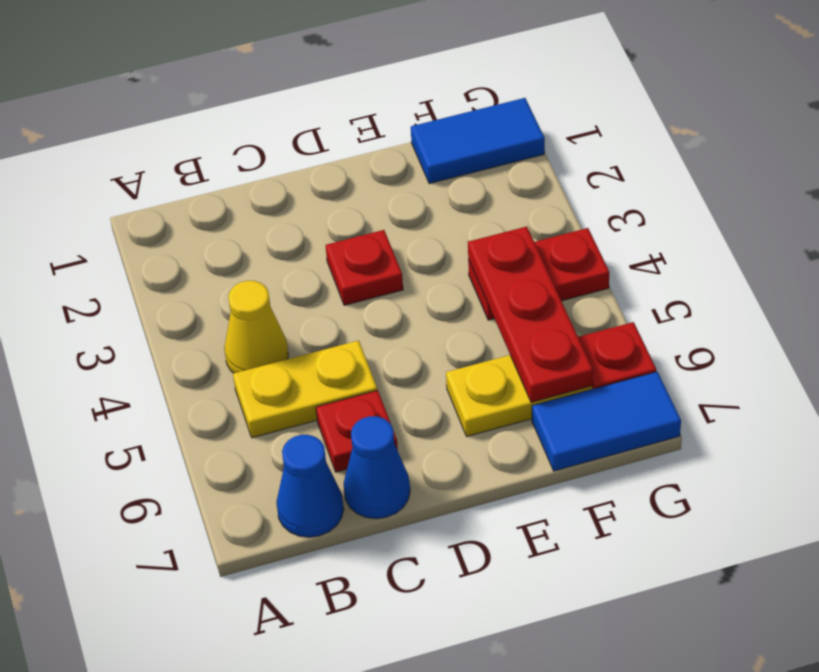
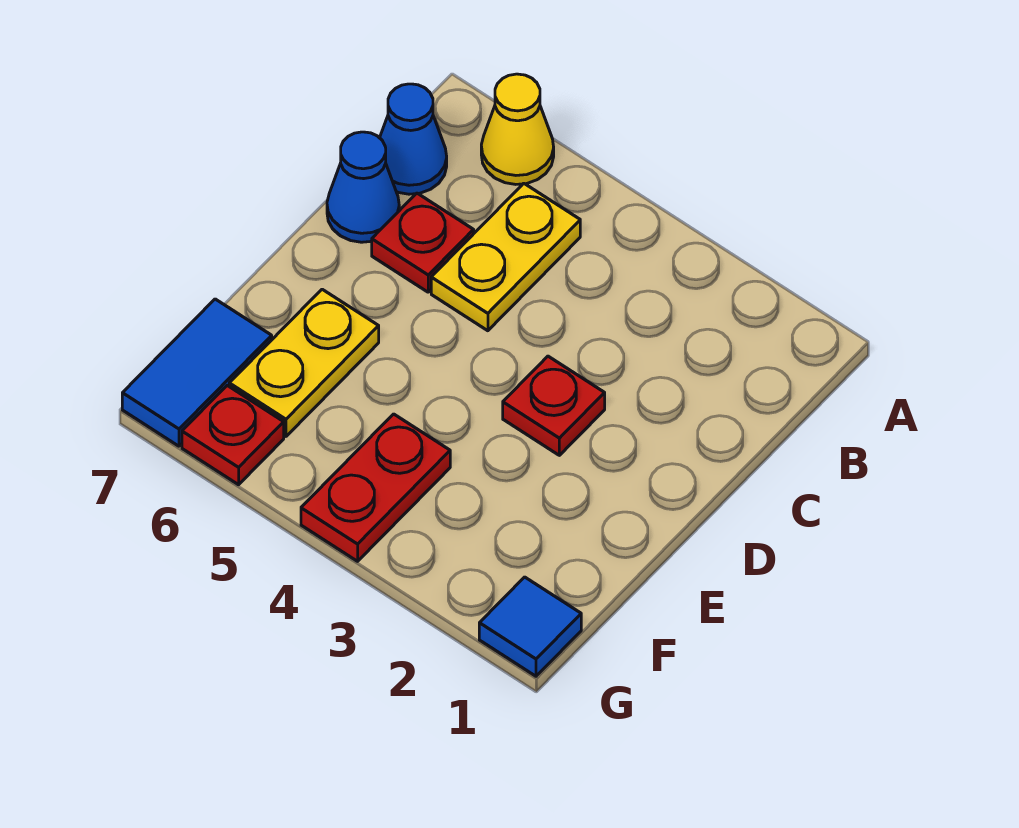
yellow cone B4 level 1 -> yellow cone A6 level 1
blue tile F1:G1 level 1 -> blue tile G1 level 1
red plate F4:F6 level 2 -> none

